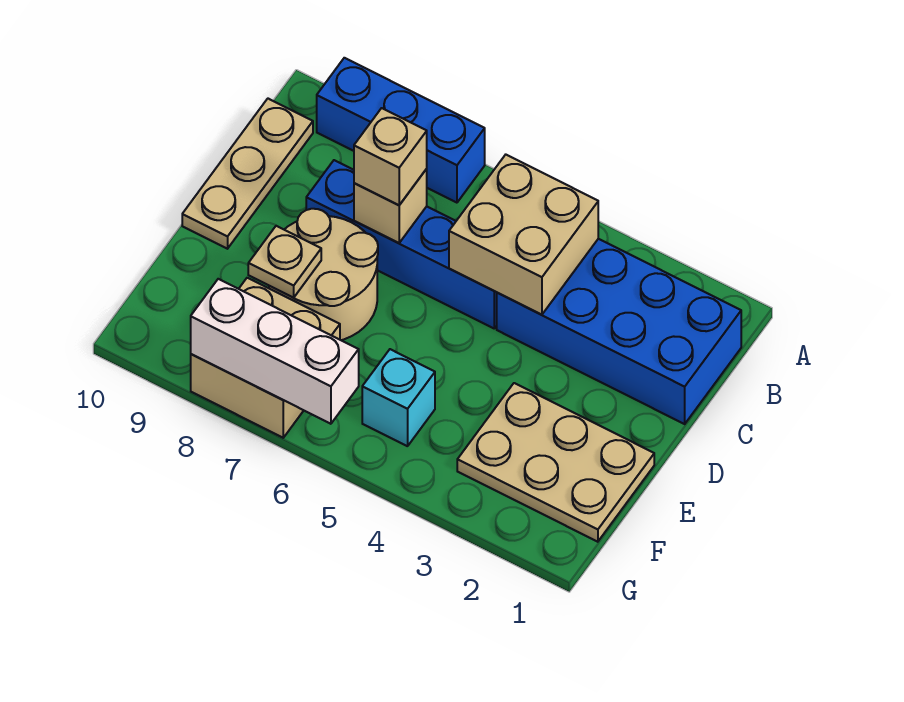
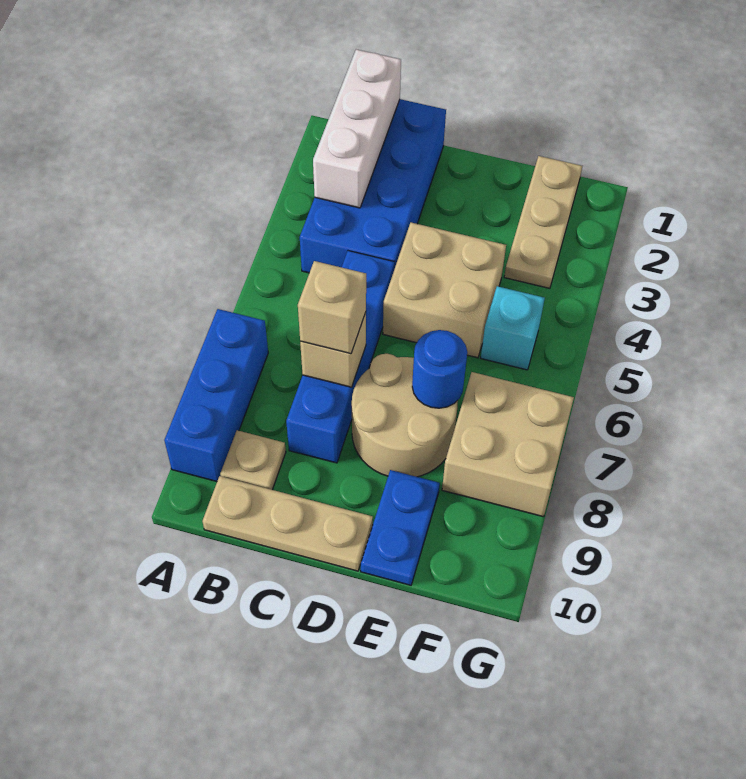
tan brick B4:C5 level 2 -> tan brick D4:E5 level 1
tan plate E1:F3 level 1 -> tan plate F1:F3 level 1
none -> blue round brick E7 level 2
tan plate E8 level 2 -> tan plate B9 level 1
none -> blue plate E9:E10 level 1
white brick G6:G8 level 2 -> white brick B1:B3 level 2

